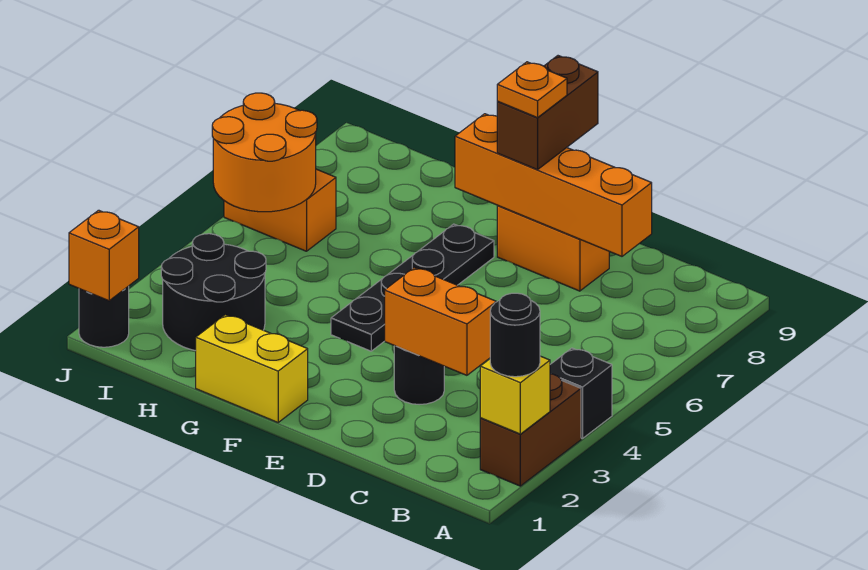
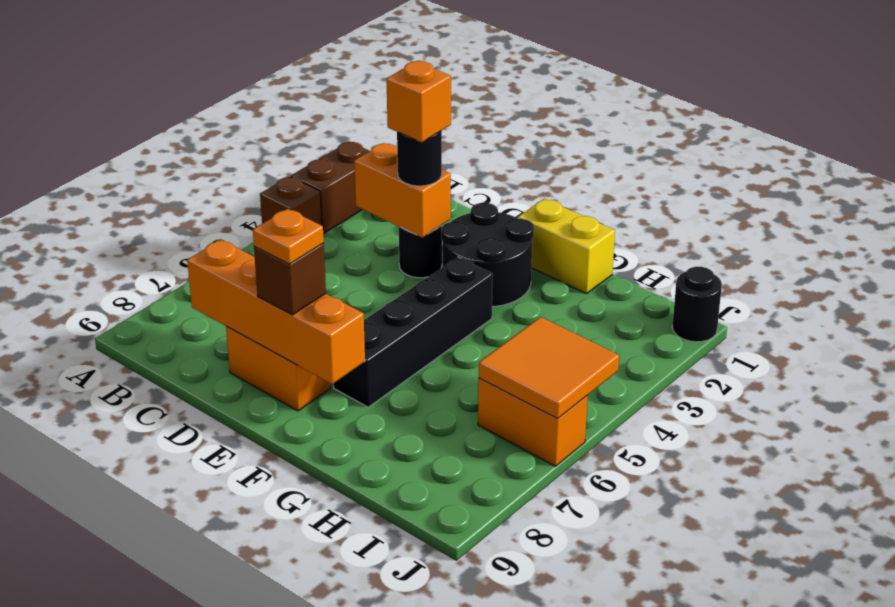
yellow brick A2 level 2 -> none
black round brick A2 level 3 -> black round brick D3 level 3
black brick A4 level 1 -> brown brick A4 level 1
brown brick E8:E9 level 3 -> brown brick E8 level 3
black plate F4:F7 level 1 -> black brick F4:F7 level 1
black round brick H2:I3 level 1 -> black round brick E2:F3 level 1
orange round brick I5:J6 level 2 -> orange tile I5:J6 level 2
orange brick J1 level 2 -> orange brick D3 level 4

